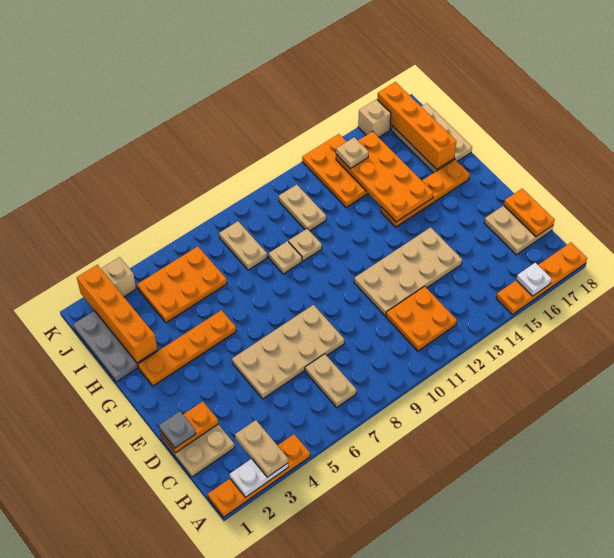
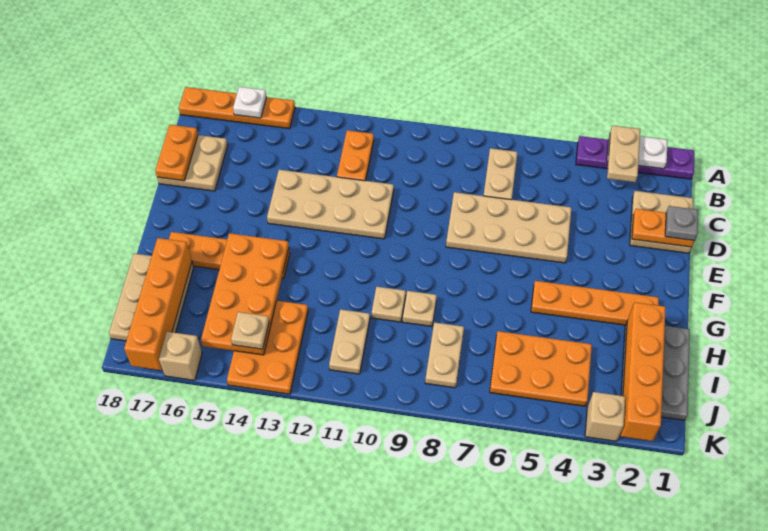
orange plate A1:A4 level 1 -> purple plate A1:A4 level 1
orange plate B11:C12 level 1 -> orange plate B12:C12 level 1

